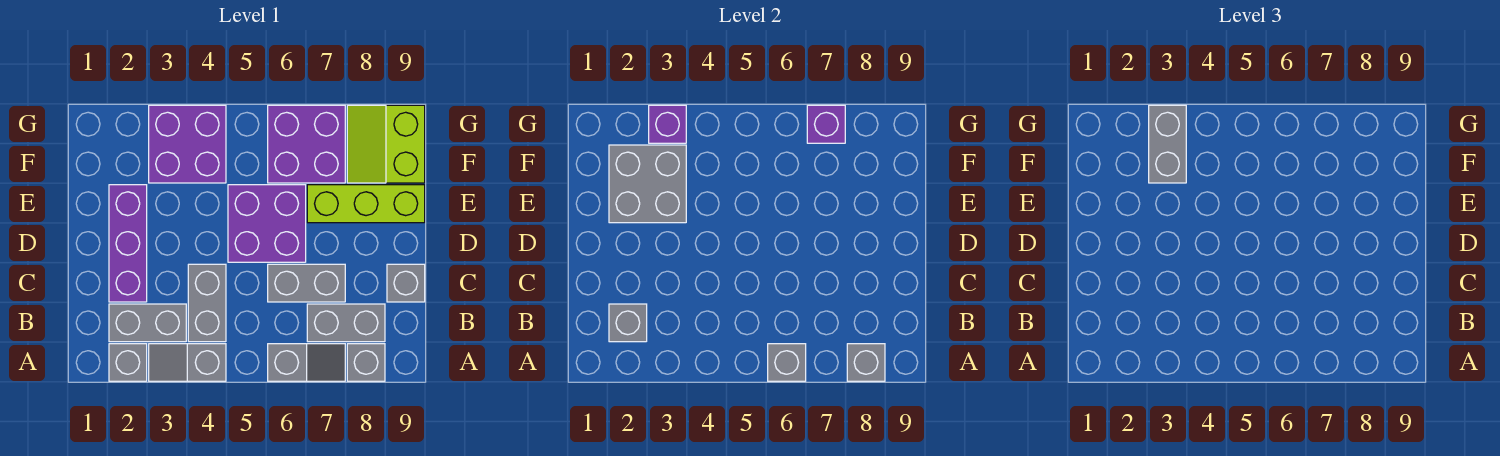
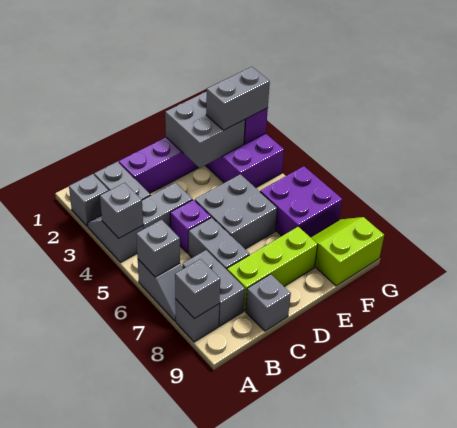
grey brick B2 level 2 -> grey brick A4 level 2
purple brick D5:E6 level 1 -> grey brick D5:E6 level 1
lime brick E7:E9 level 1 -> lime brick C8:E8 level 1
purple brick G7 level 2 -> purple brick C5 level 1

